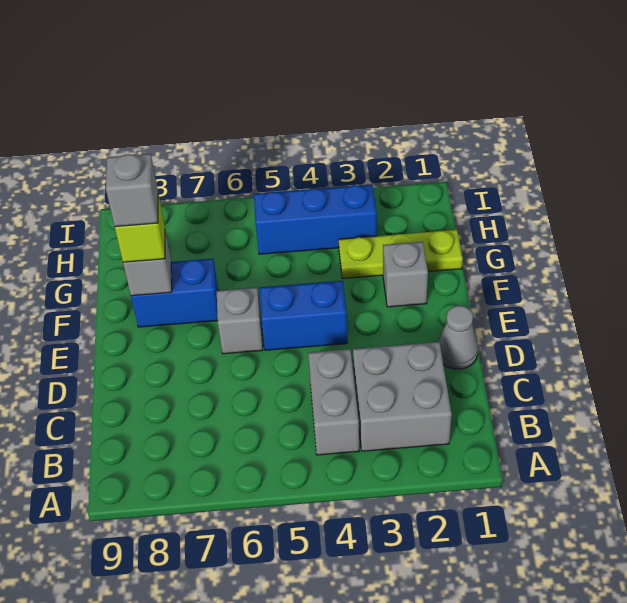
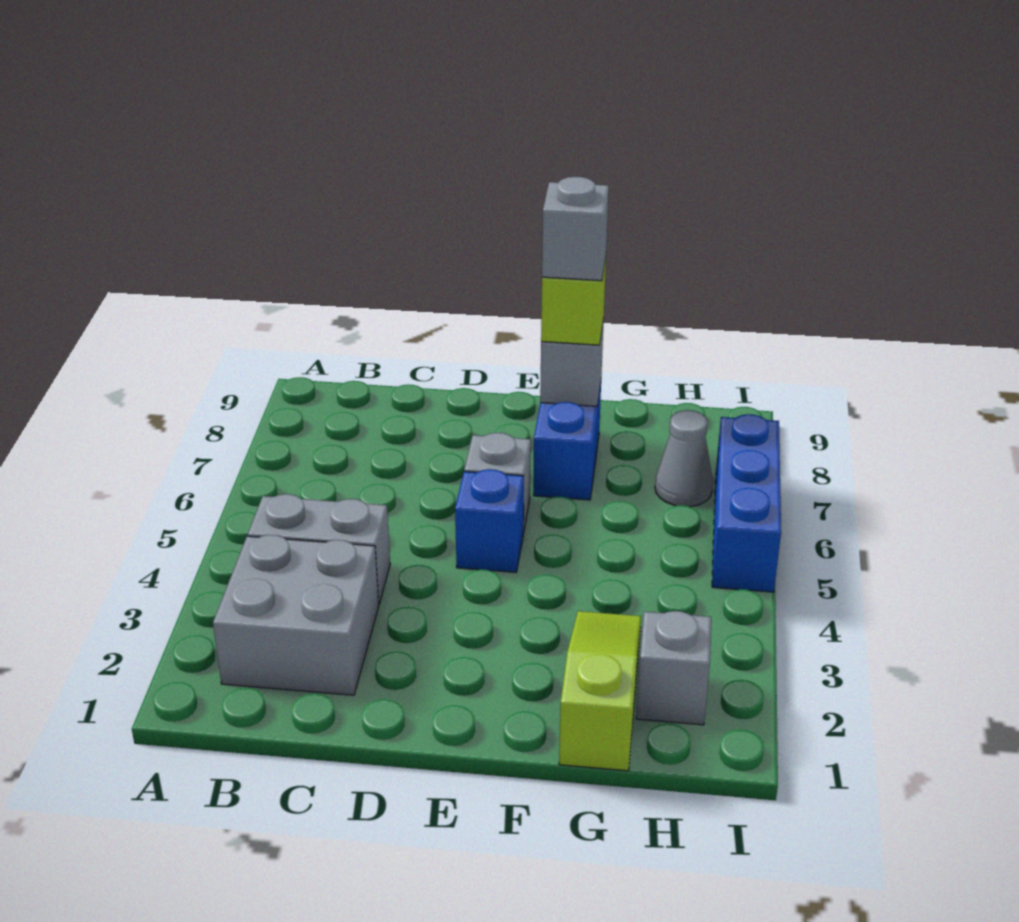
grey cone D1 level 1 -> grey cone H7 level 1
blue brick E4:E5 level 1 -> blue brick E5 level 1
grey brick F2 level 1 -> grey brick H2 level 1
lime plate G1:G3 level 1 -> lime slope G1:G3 level 1 top 1
blue brick H3:H5 level 1 -> blue brick I5:I7 level 1

